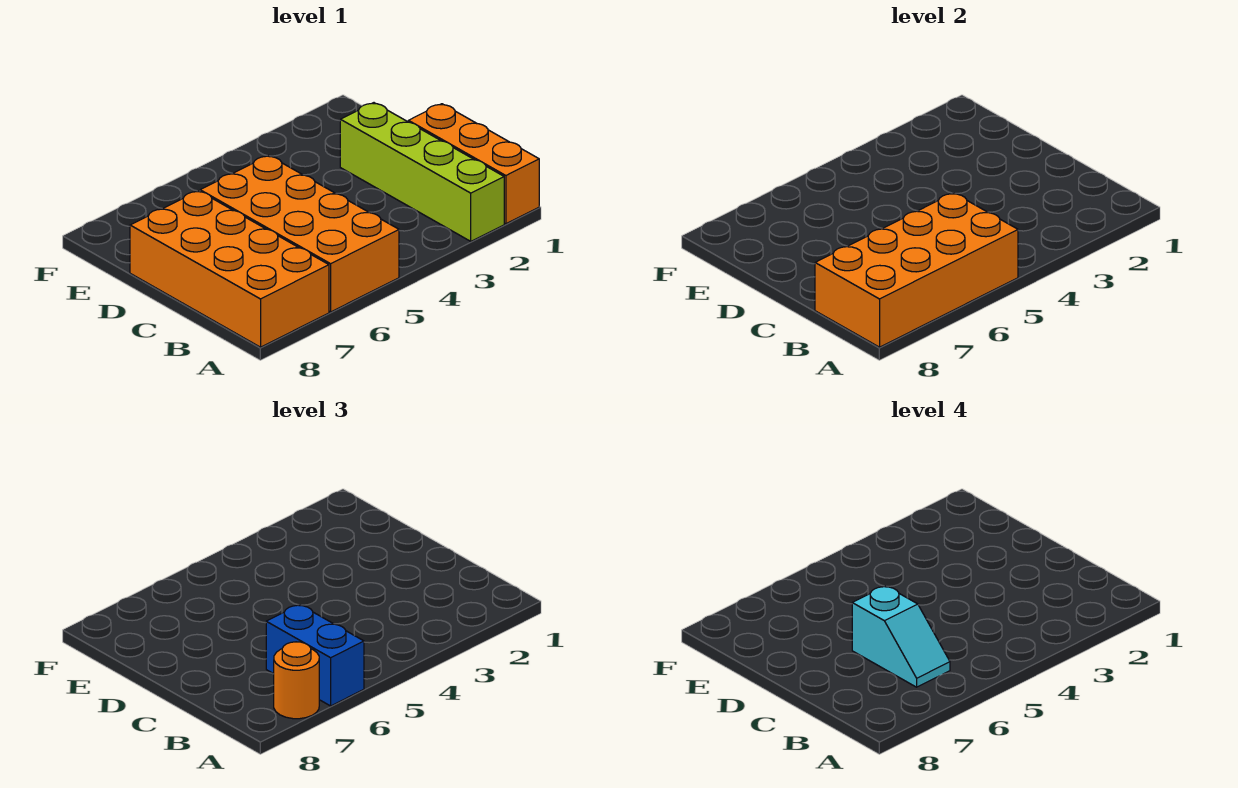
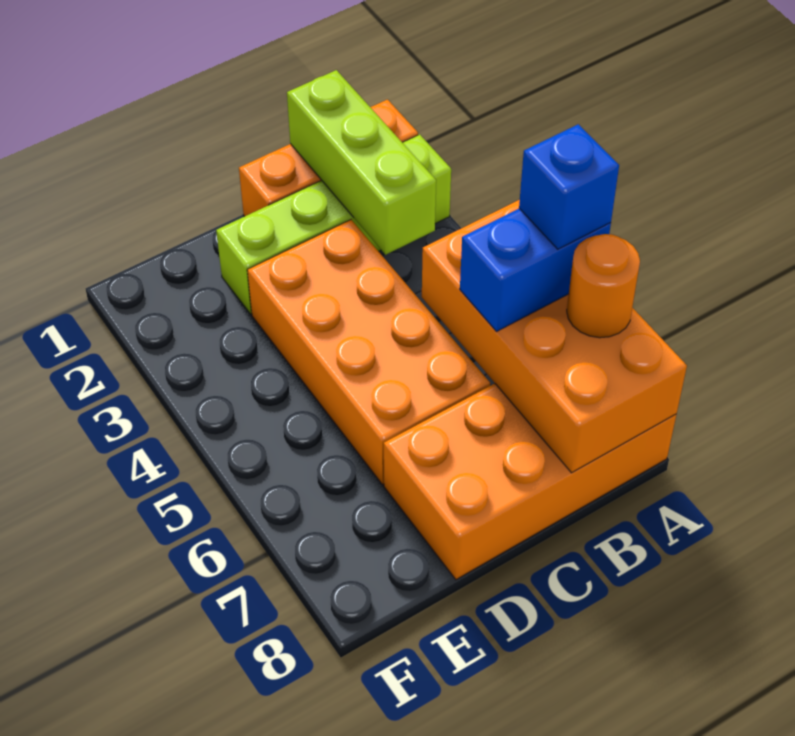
orange brick A5:D6 level 1 -> orange brick C3:D6 level 1
none -> blue brick A6 level 4
none -> lime brick B1:B3 level 2
cyan slope B6:C6 level 4 top C -> none

